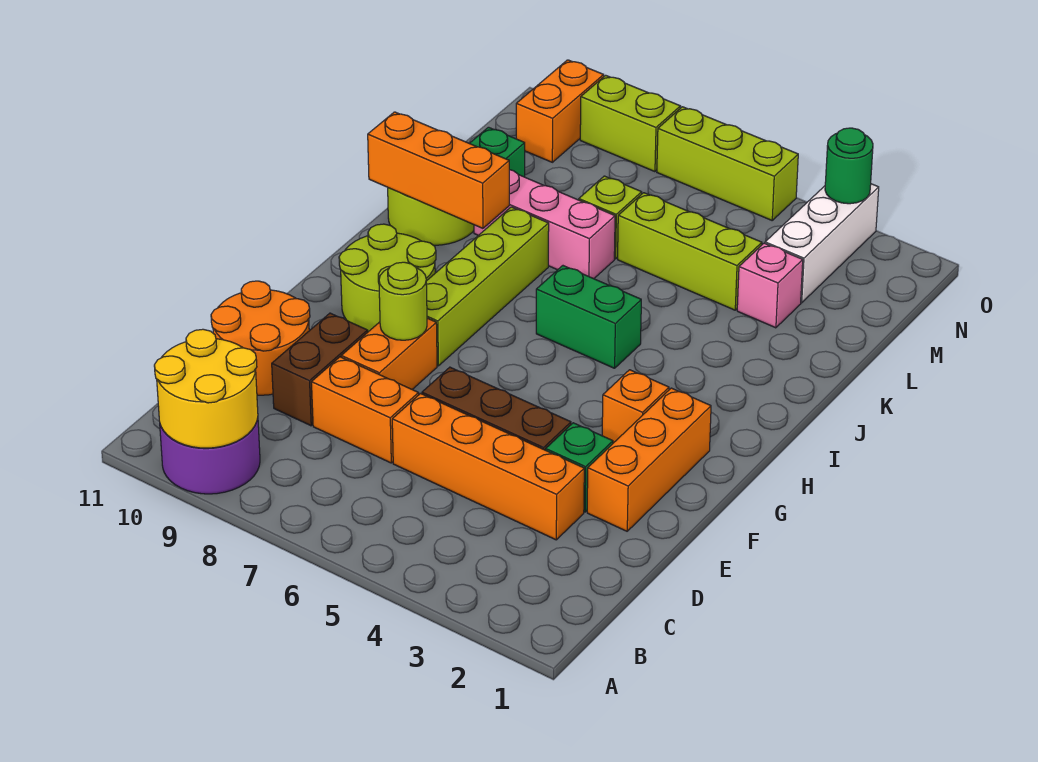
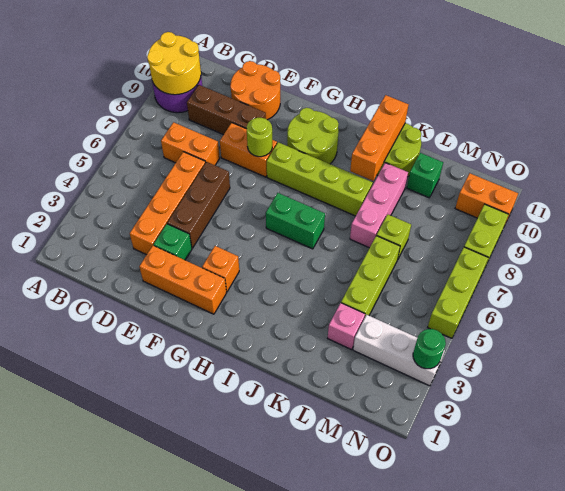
orange brick D7:D8 level 1 -> orange brick C7:D7 level 1
brown brick D9:E9 level 1 -> brown brick C9:E9 level 1
green brick I5:I6 level 1 -> green brick H6:I6 level 1

